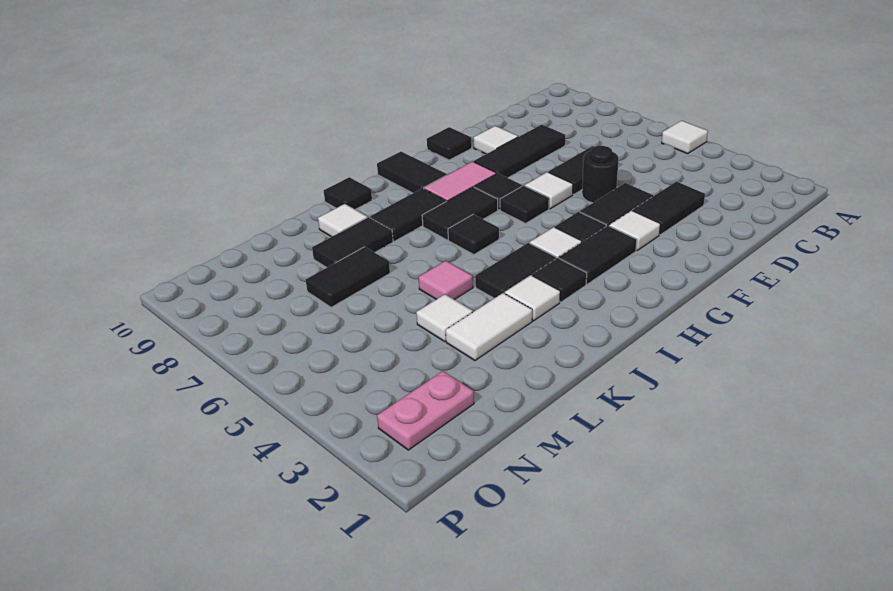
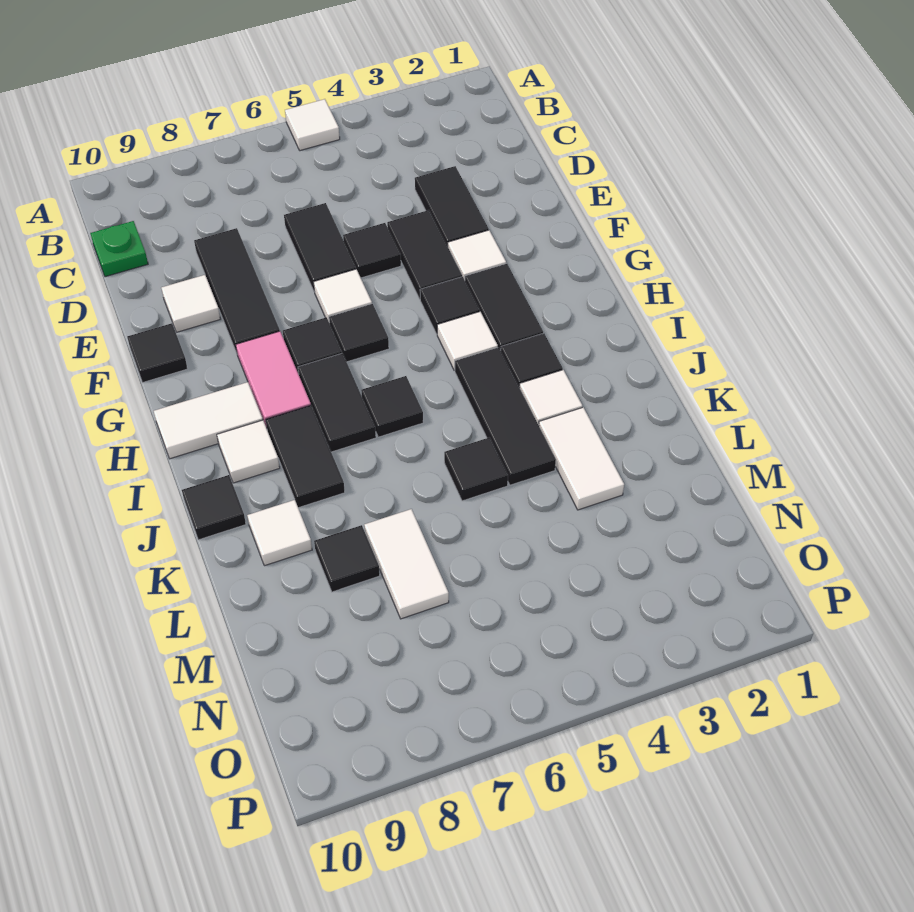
none -> green plate C10 level 1
black round brick E5 level 1 -> black tile E5 level 1
black tile H9:H10 level 1 -> white tile H9:H10 level 1
black tile I4:J4 level 1 -> black tile I4:K4 level 1
pink tile K5 level 1 -> black tile K5 level 1
black tile K8:L8 level 1 -> black tile L8 level 1
white tile L4 level 1 -> white tile I9 level 1
black tile L7:M7 level 1 -> white tile L7:M7 level 1
pink plate N2:O2 level 1 -> none

